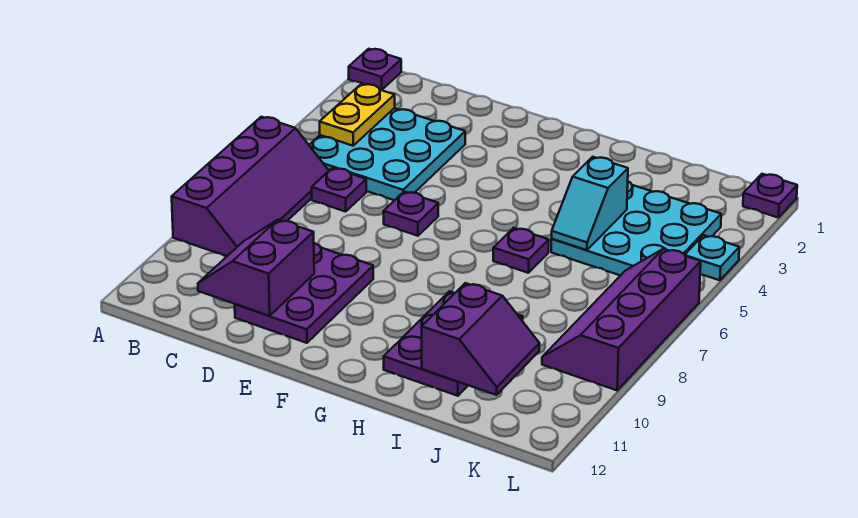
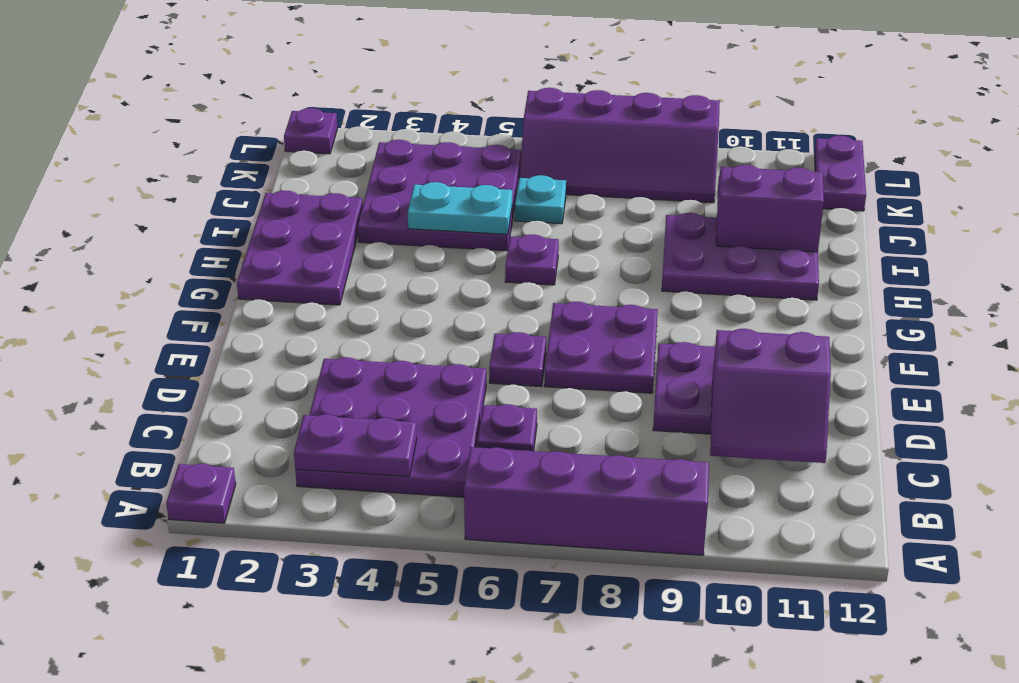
cyan plate B3:D5 level 1 -> purple plate B3:D5 level 1
yellow plate B3:B4 level 2 -> purple plate B3:B4 level 2
none -> purple plate E7:F8 level 1
none -> purple plate G1:I2 level 1
cyan plate I3:K5 level 1 -> purple plate I3:K5 level 1
cyan slope I4:I5 level 2 top 4 -> cyan plate I4:I5 level 2
none -> purple plate K12:L12 level 1
cyan plate L4 level 1 -> cyan plate J6 level 1

